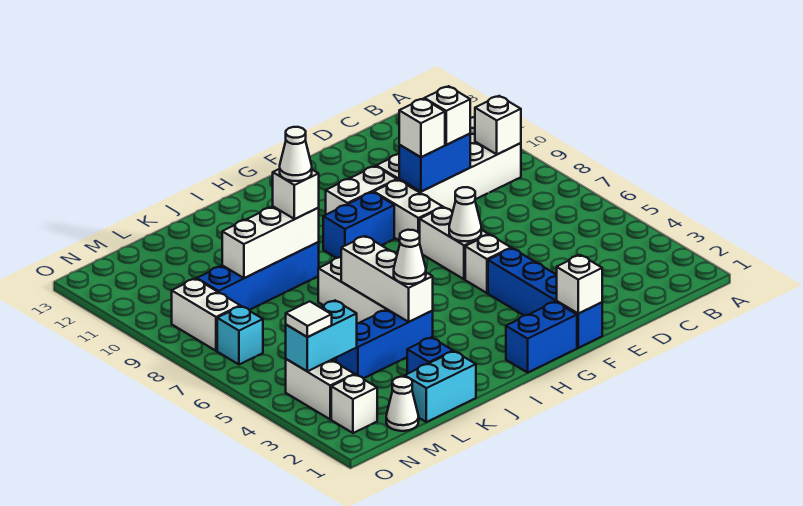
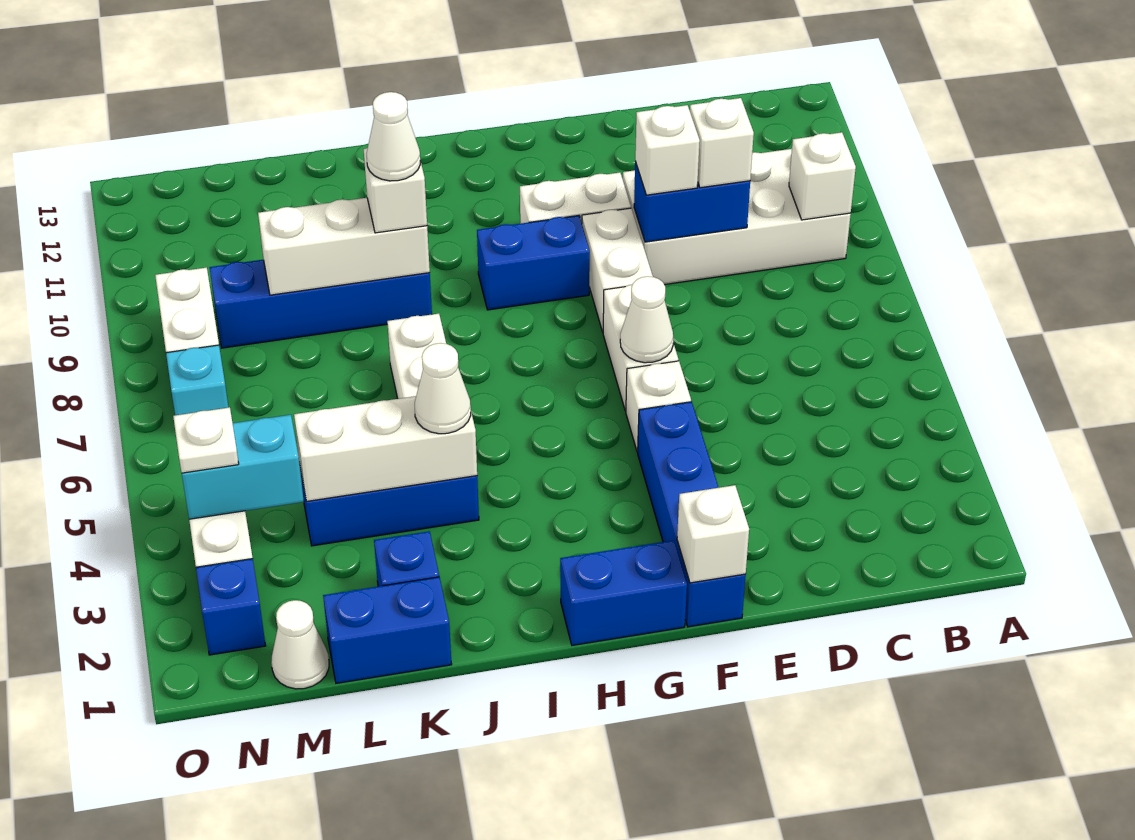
white brick J4:J6 level 2 -> white brick J4:L4 level 2
cyan brick K1:L1 level 1 -> blue brick K1:L1 level 1
white brick N2 level 1 -> blue brick N2 level 1
white tile N4 level 3 -> white plate N4 level 3

